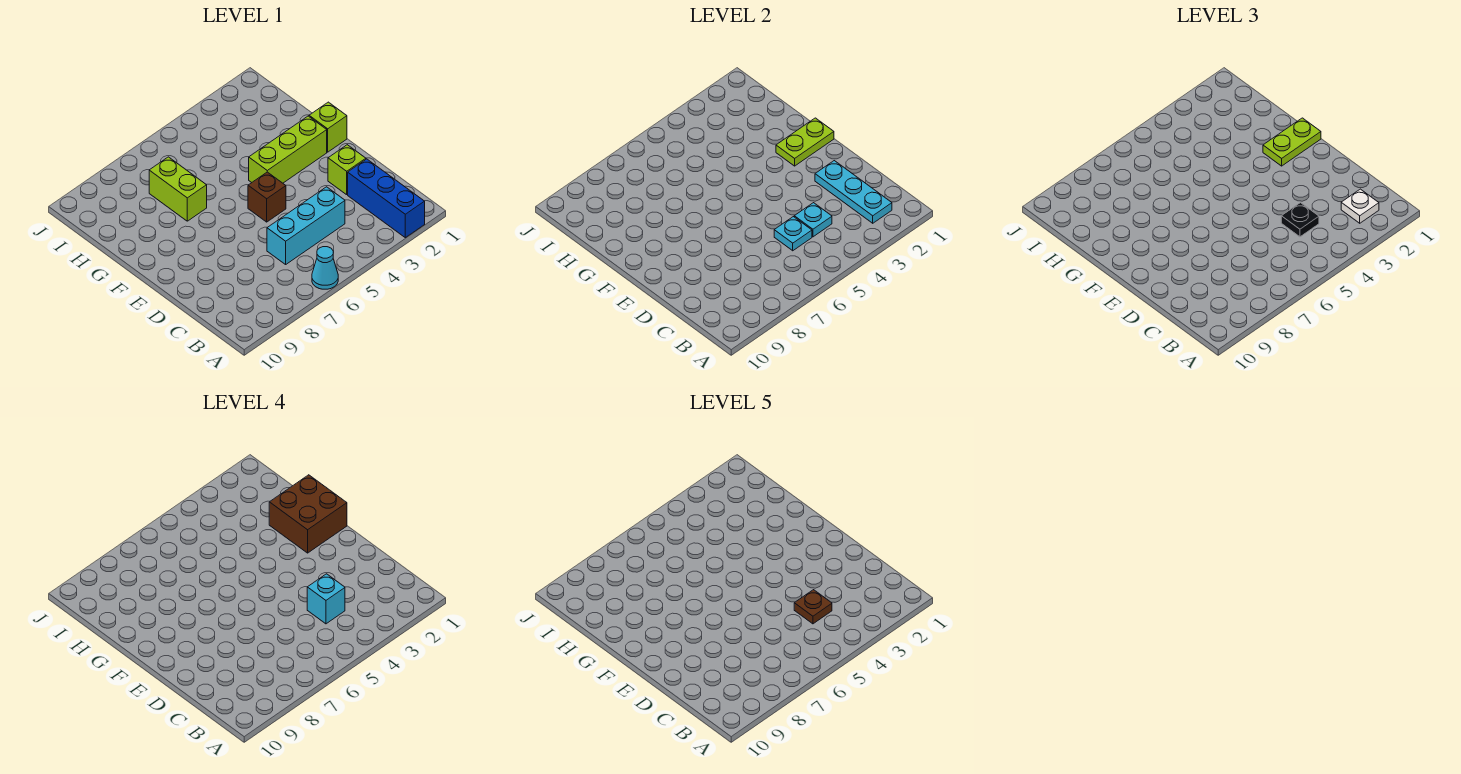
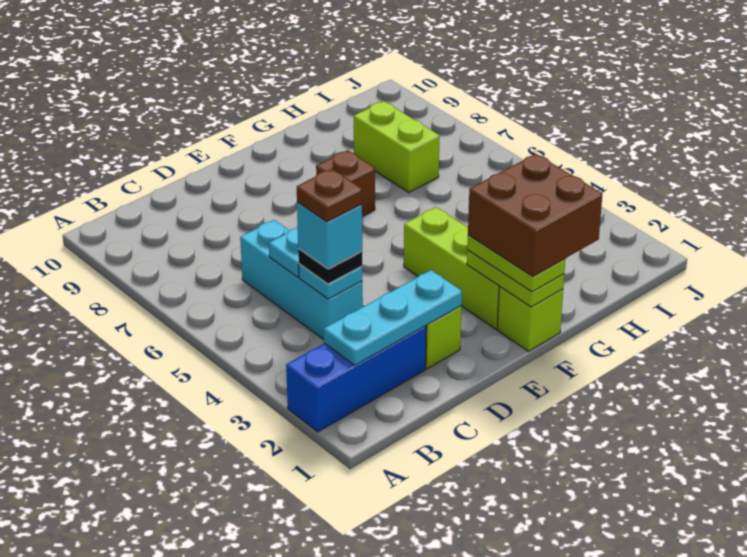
cyan cone A6 level 1 -> none
white plate B2 level 3 -> none
brown brick E5 level 1 -> brown brick F7 level 1
lime brick G7:H7 level 1 -> lime brick H7:H8 level 1

